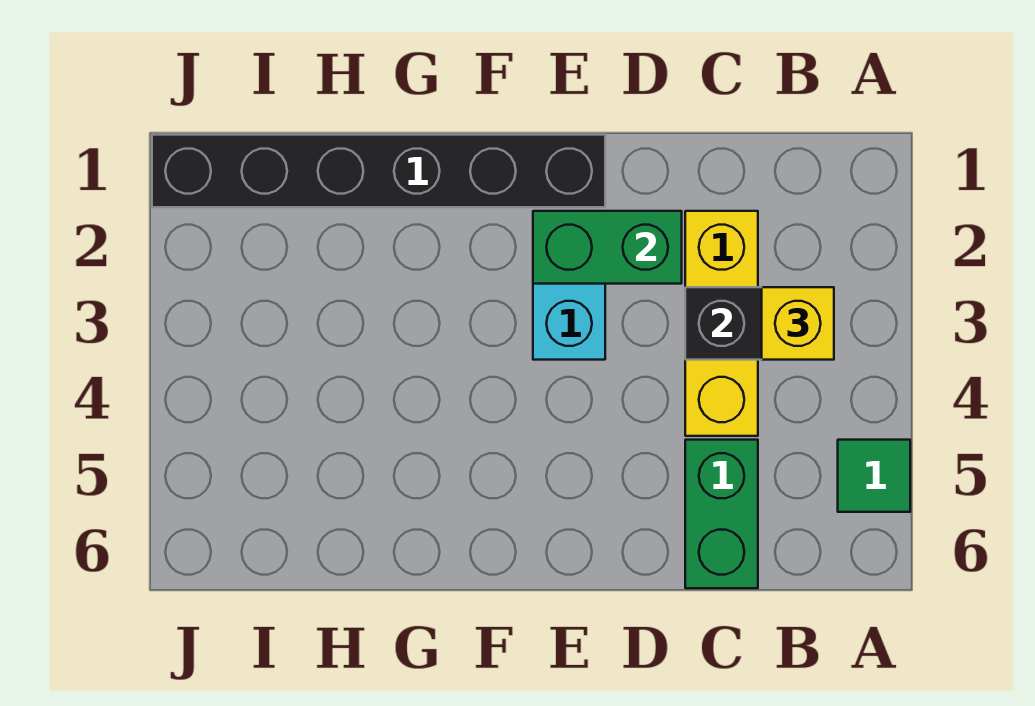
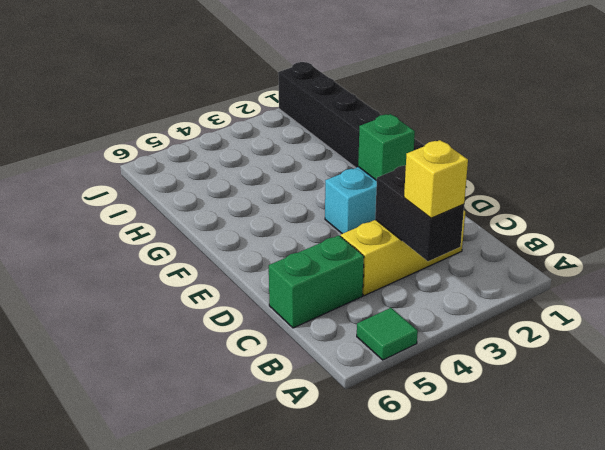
green brick D2:E2 level 2 -> green brick E2 level 2

